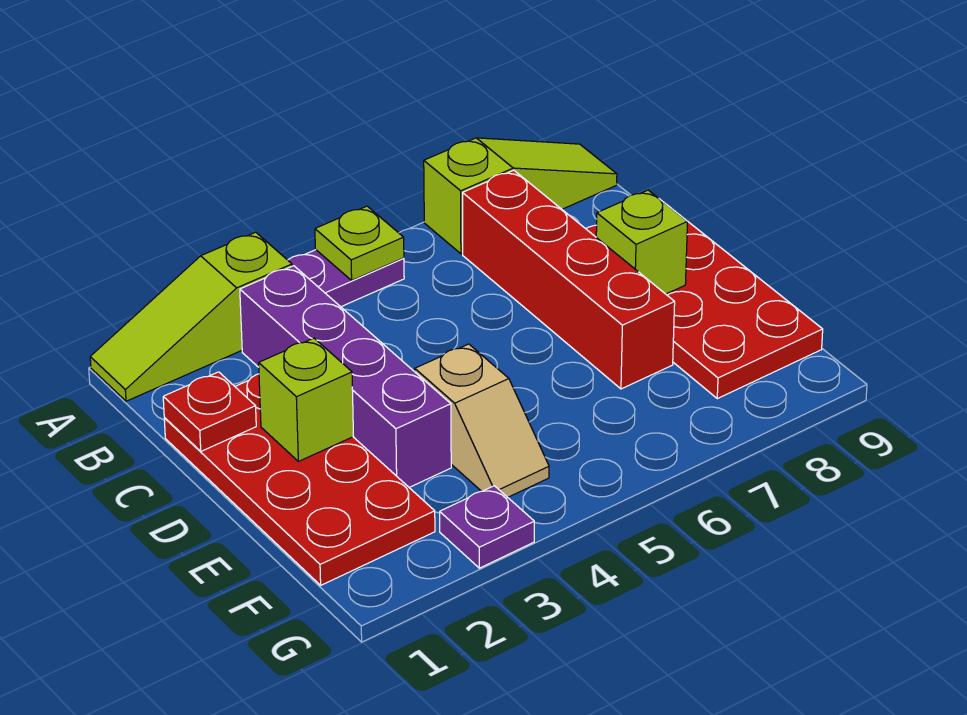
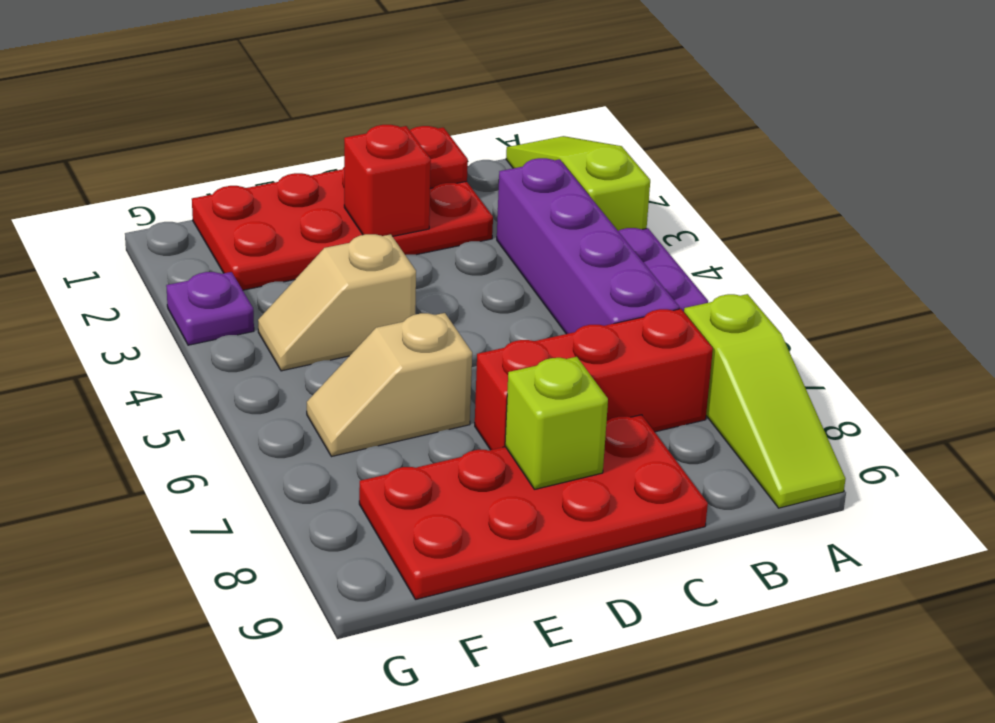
lime plate A5 level 2 -> none
purple brick B3:E3 level 1 -> purple brick B3:B6 level 1
red brick B7:E7 level 1 -> red brick B7:D7 level 1
lime brick D2 level 2 -> red brick D2 level 2
none -> tan slope E6:F6 level 1 top E

